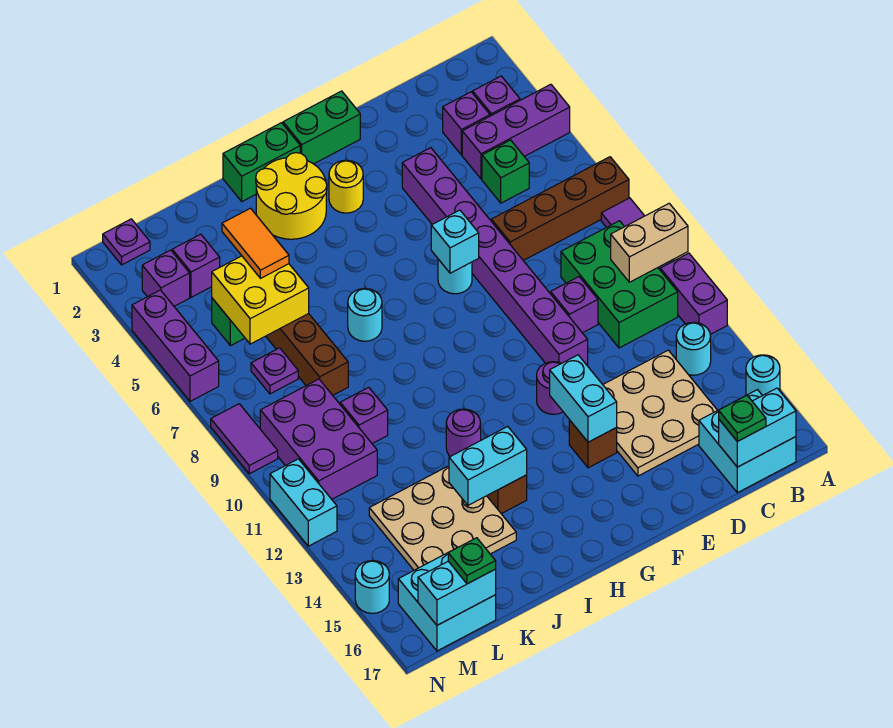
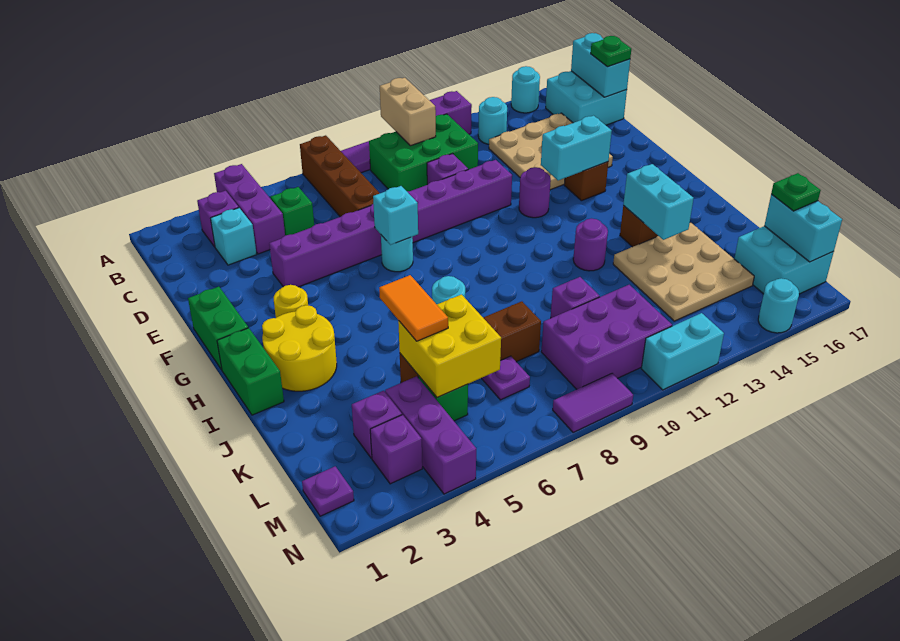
purple brick C3 level 1 -> cyan brick C3 level 1
orange tile K4:K5 level 3 -> orange tile J5:K5 level 3
purple brick N4:N6 level 1 -> purple brick L4:N4 level 1

